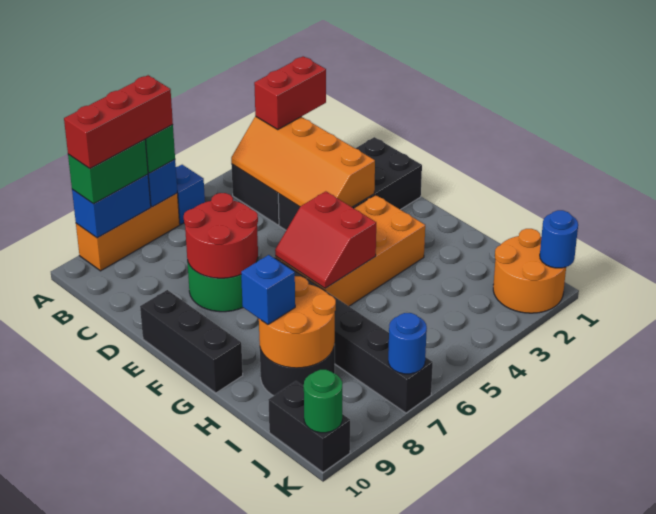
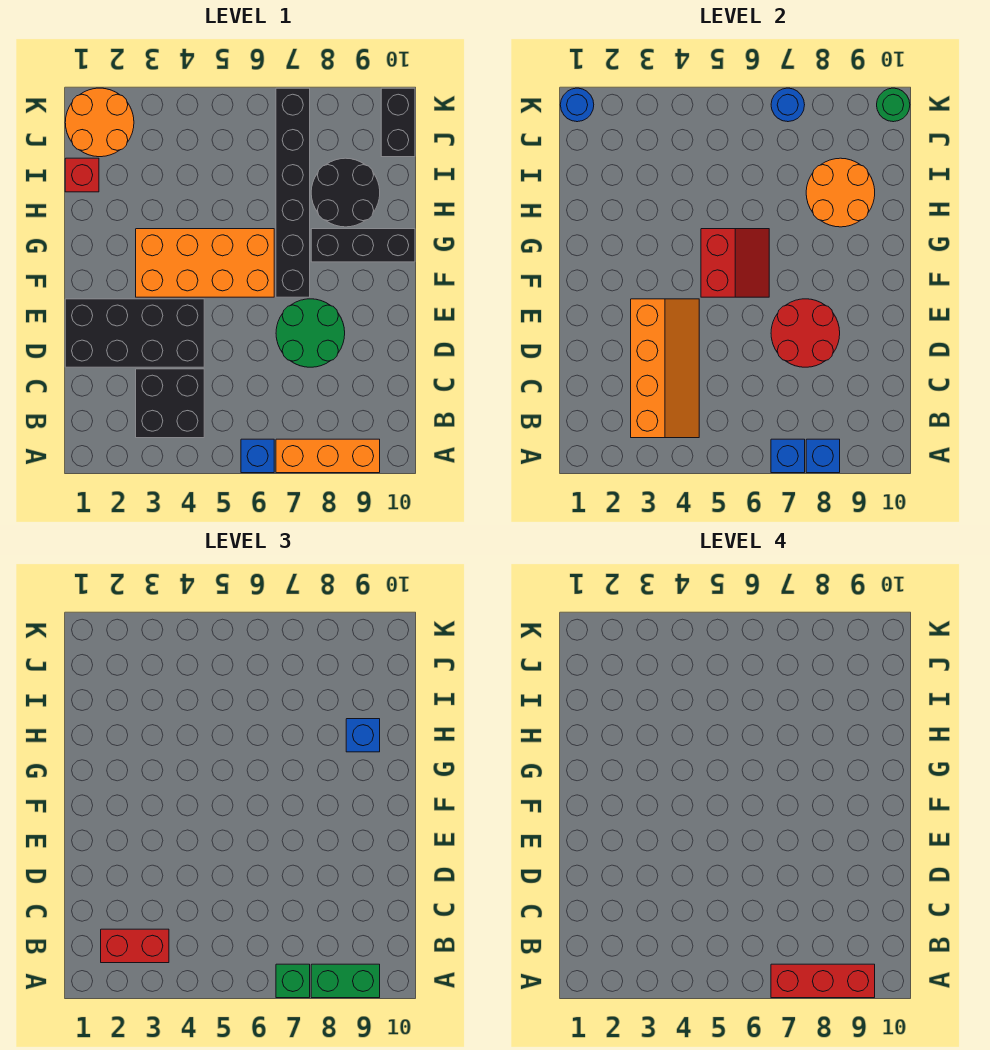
blue brick A8:A9 level 2 -> blue brick A8 level 2
black brick E10:G10 level 1 -> black brick G8:G10 level 1
none -> red brick I1 level 1

